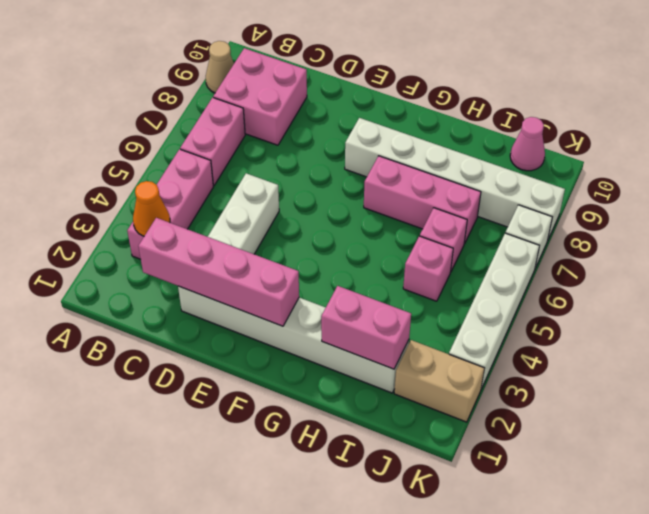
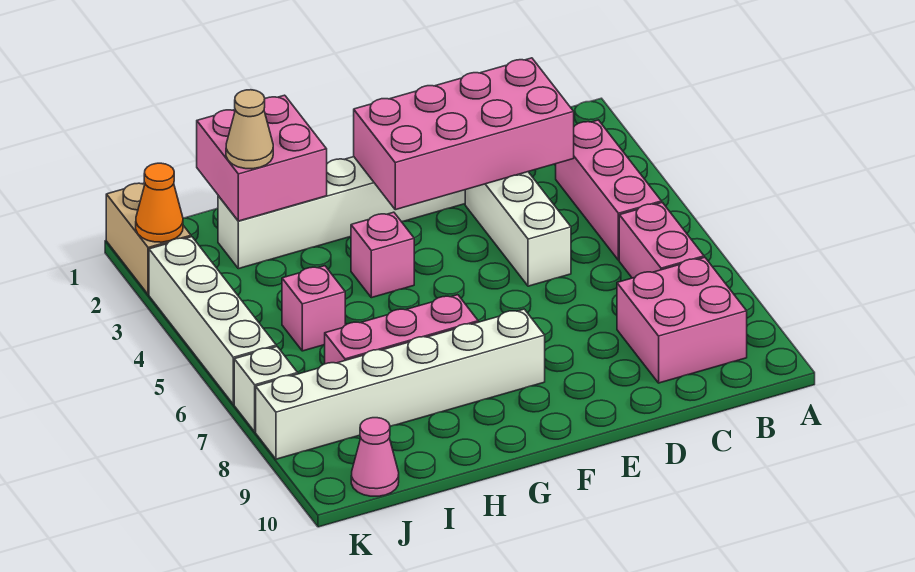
tan cone A9 level 1 -> tan cone I2 level 3
orange cone B3 level 2 -> orange cone K2 level 2
pink brick C2:F2 level 2 -> pink brick C2:F3 level 2
pink brick H2:I2 level 2 -> pink brick H1:I2 level 2
pink brick I6 level 1 -> pink brick G4 level 1
tan brick J2:K2 level 1 -> tan brick K1:K2 level 1

